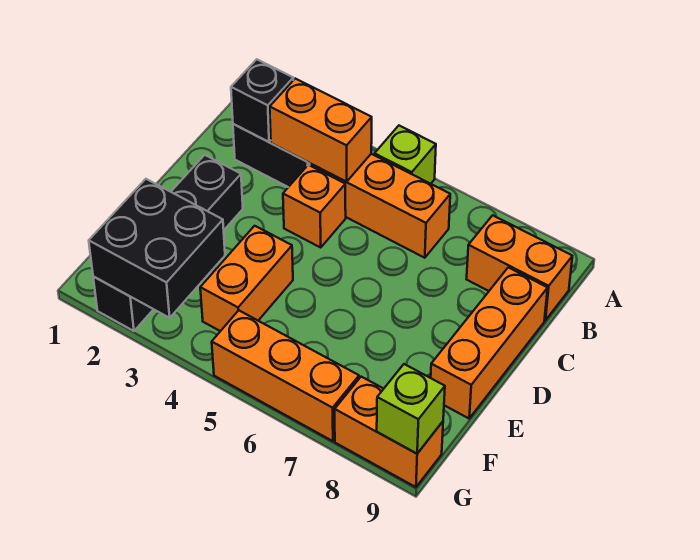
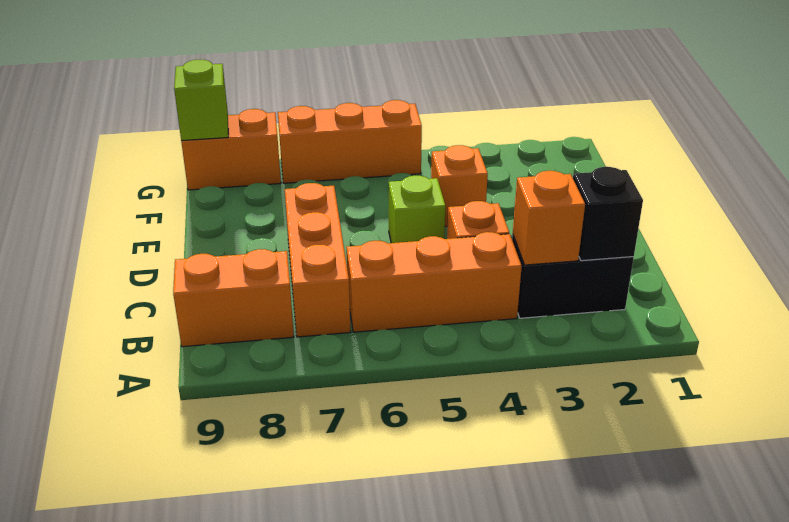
lime brick A5 level 1 -> lime brick D5 level 1
orange brick B3:B4 level 2 -> orange brick B3 level 2
orange brick C9:E9 level 1 -> orange brick B7:D7 level 1
black brick D2:G2 level 1 -> none
orange brick E4:F4 level 1 -> orange brick E4 level 1
black brick F2:G3 level 2 -> none

